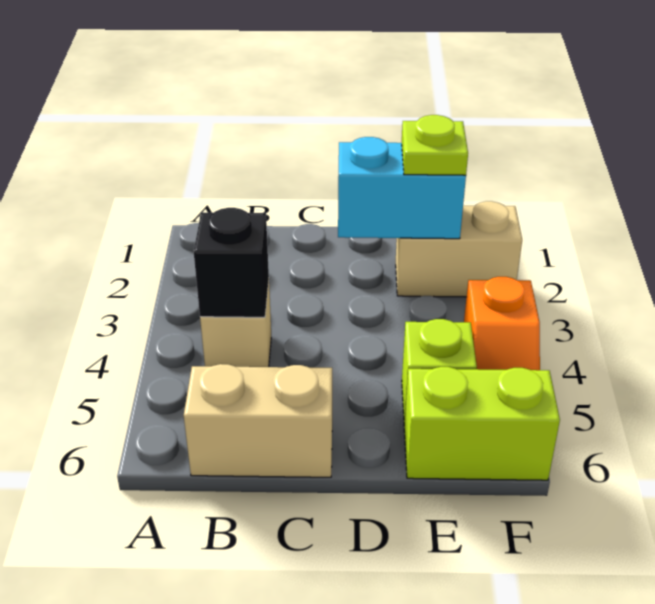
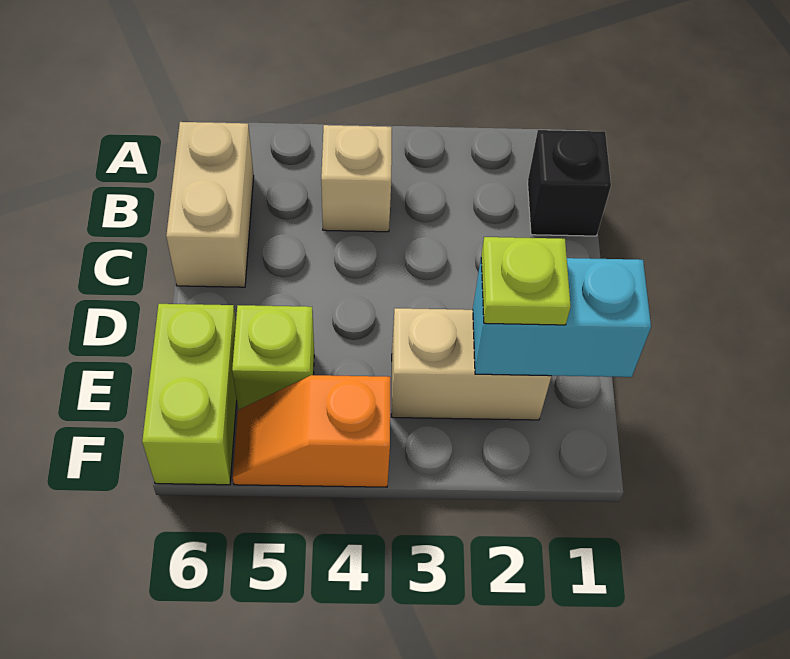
black brick B4 level 2 -> black brick B1 level 1
cyan brick D2:E2 level 2 -> cyan brick E1:E2 level 2
tan brick E2:F2 level 1 -> tan brick E2:E3 level 1

